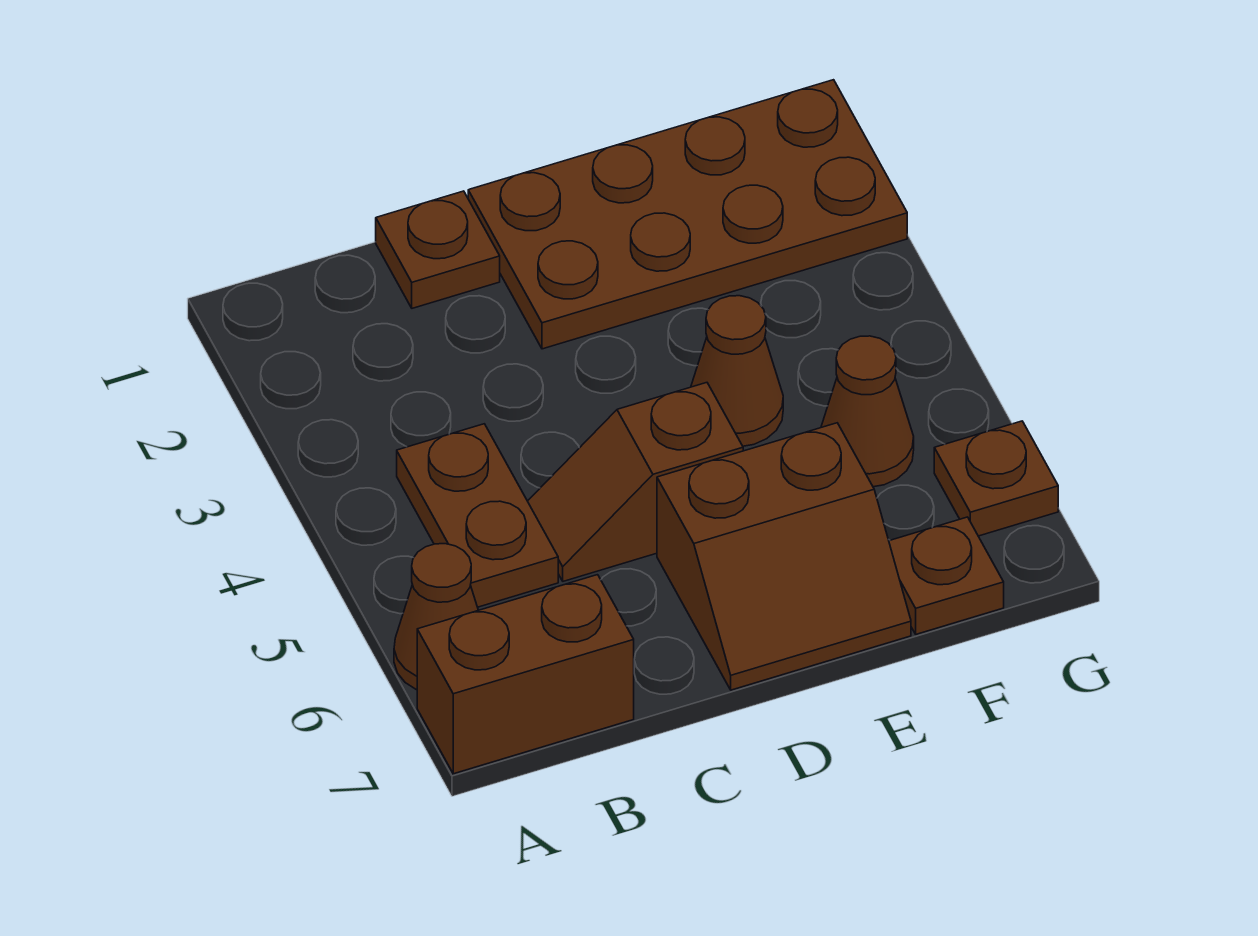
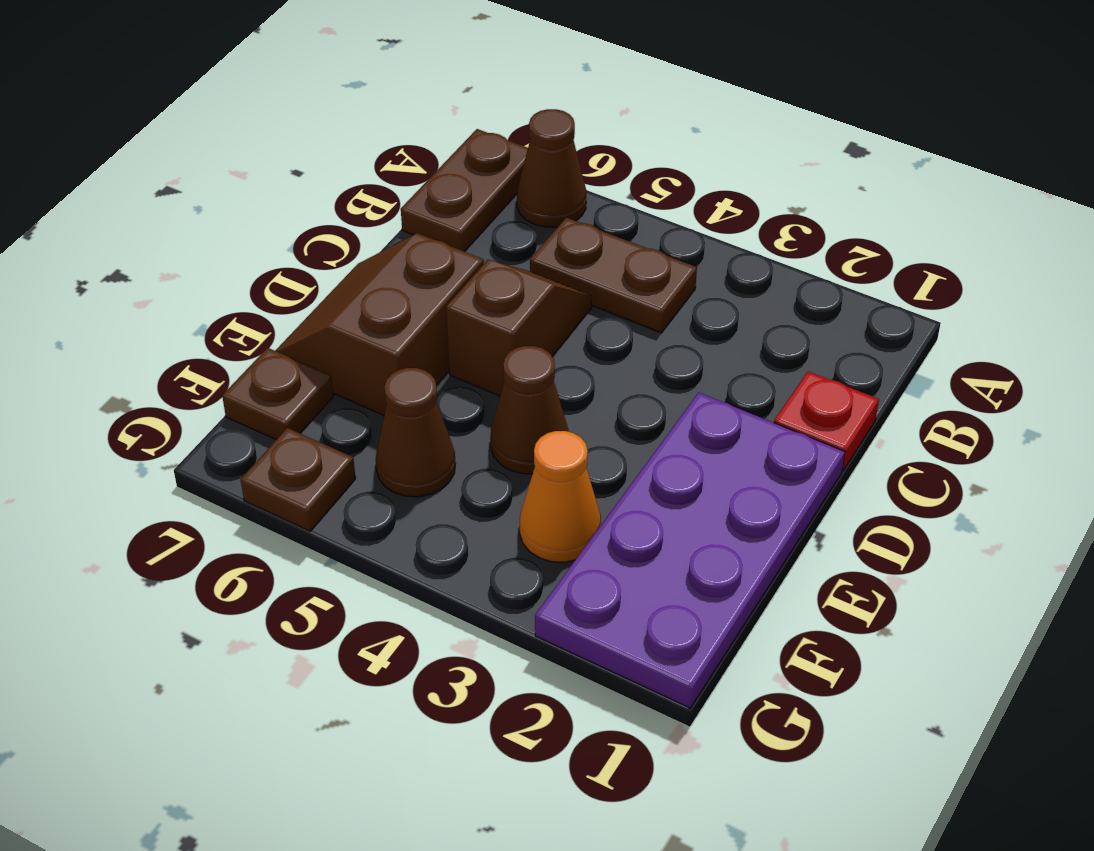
brown brick A7:B7 level 1 -> brown plate A7:B7 level 1
brown plate C1 level 1 -> red plate C1 level 1
brown plate D1:G2 level 1 -> purple plate D1:G2 level 1
none -> orange cone F3 level 1

